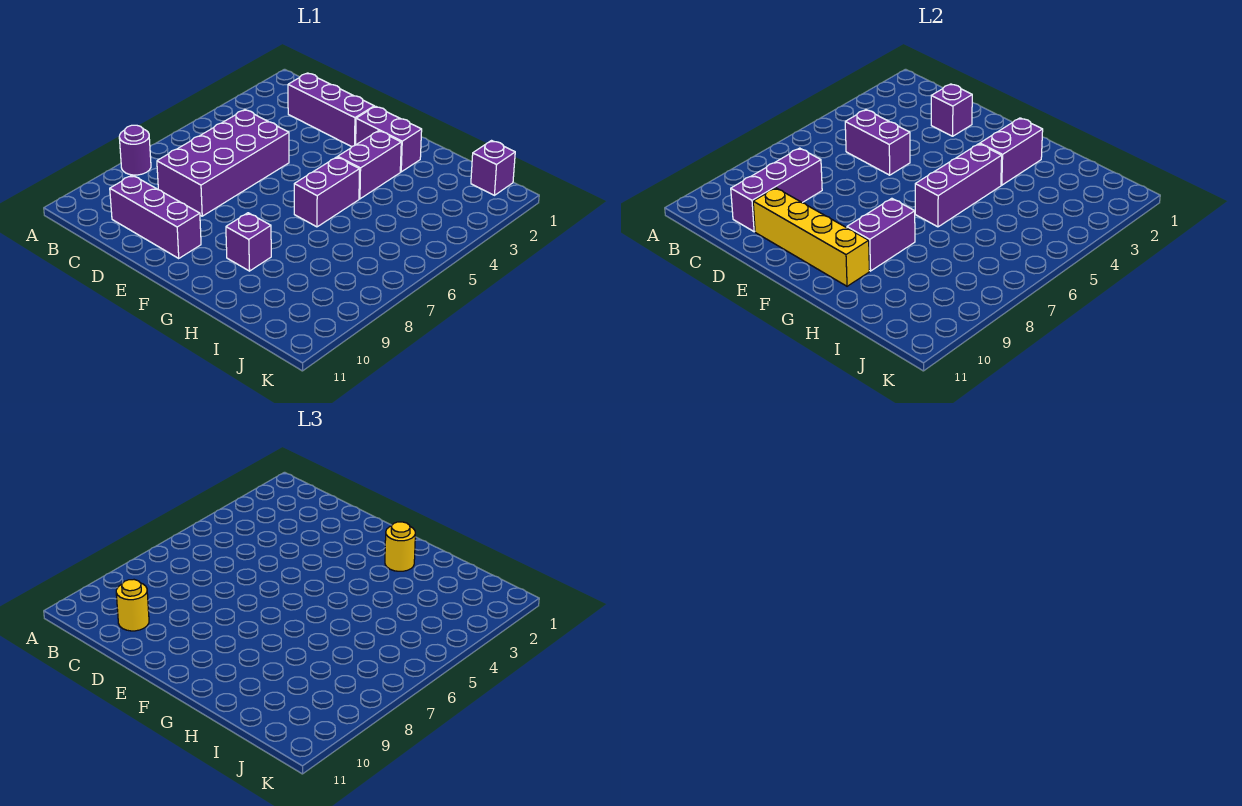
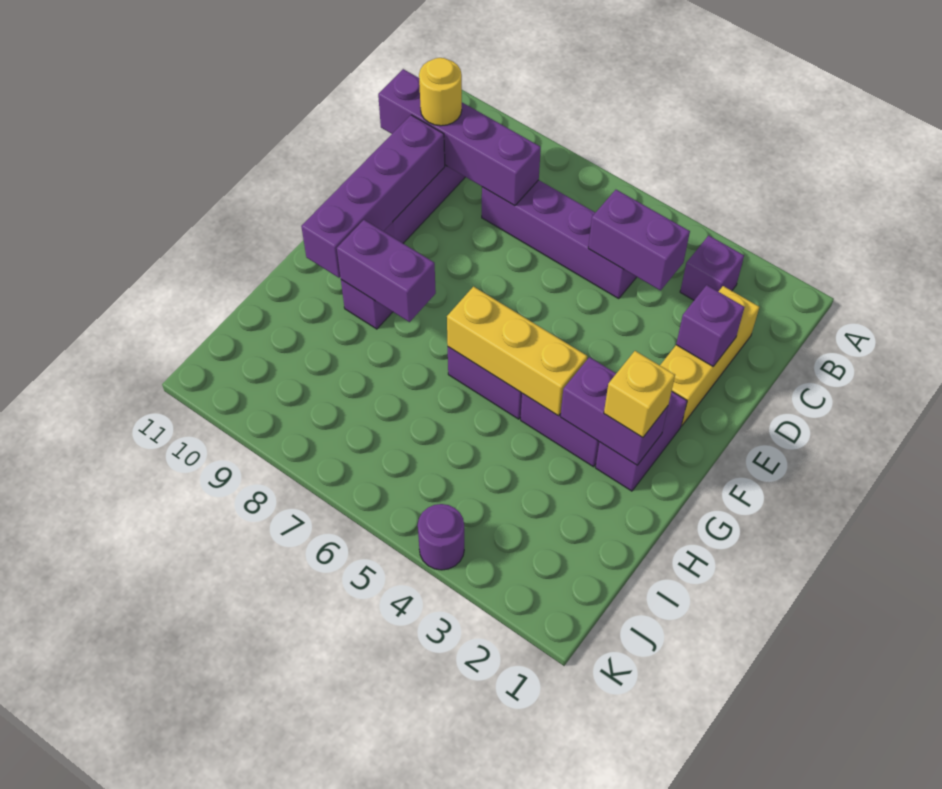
purple round brick A8 level 1 -> purple round brick K4 level 1
purple brick C2:E2 level 1 -> yellow brick C2:E2 level 1
purple brick C5:D8 level 1 -> purple brick C5:C8 level 1
purple brick C5:D5 level 2 -> purple brick C4:C5 level 2
purple brick C8:C10 level 2 -> purple brick C8:C11 level 2
yellow brick D10:G10 level 2 -> purple brick D10:G10 level 2
yellow round brick G2 level 3 -> yellow brick G2 level 3
purple brick G4:G6 level 2 -> yellow brick G4:G6 level 2
purple brick J1 level 1 -> purple brick B3 level 1

